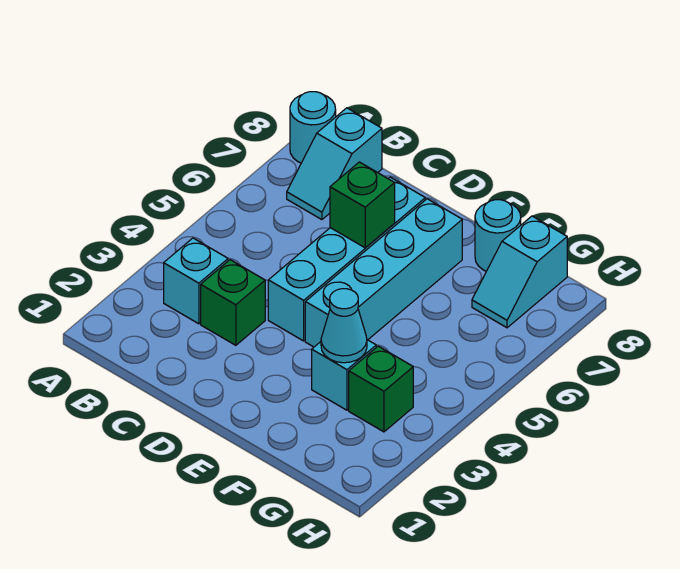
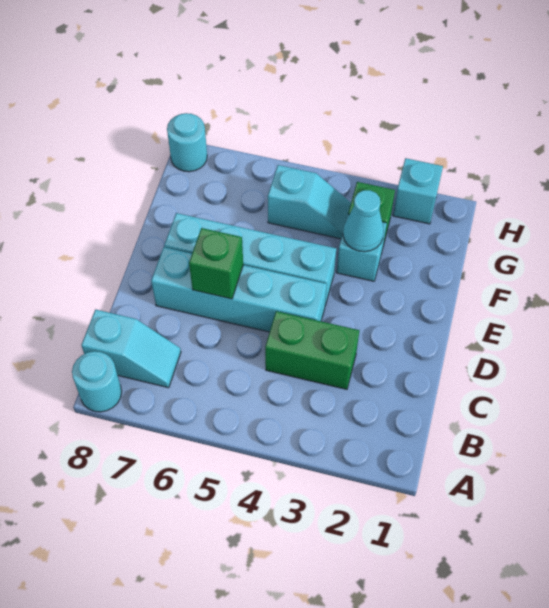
cyan brick B3 level 1 -> cyan brick H2 level 1
green brick C3 level 1 -> green brick C3:C4 level 1
cyan round brick F8 level 1 -> cyan round brick H8 level 1
cyan slope G7:G8 level 1 top 8 -> cyan slope G4:G5 level 1 top 5

